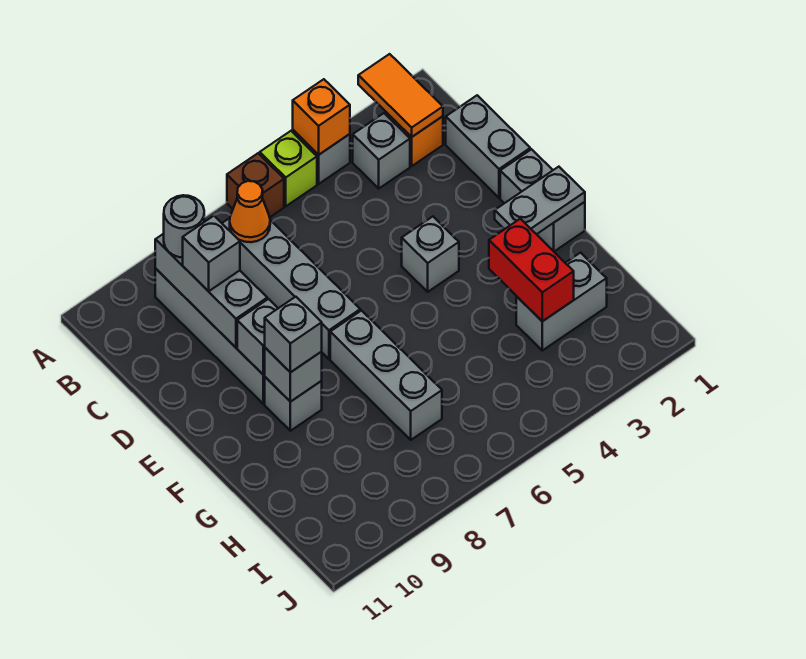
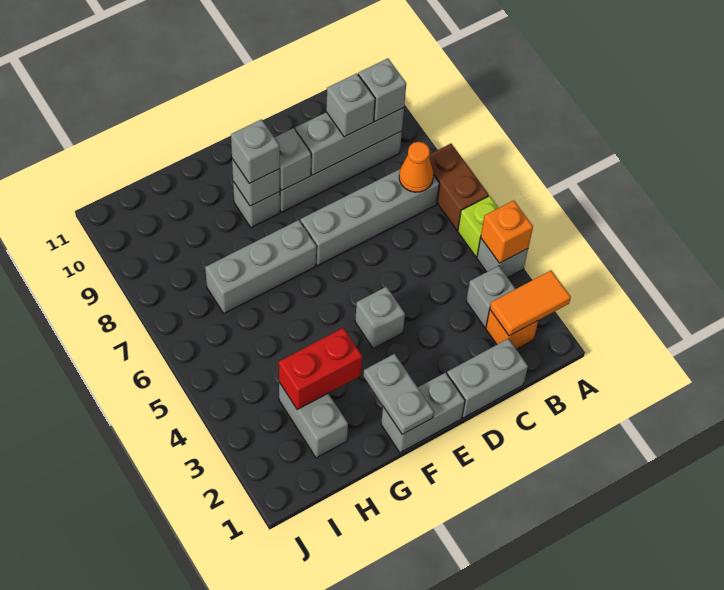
brown brick A6 level 1 -> brown brick A6:A7 level 1
grey round brick B9 level 3 -> grey brick B9 level 3

